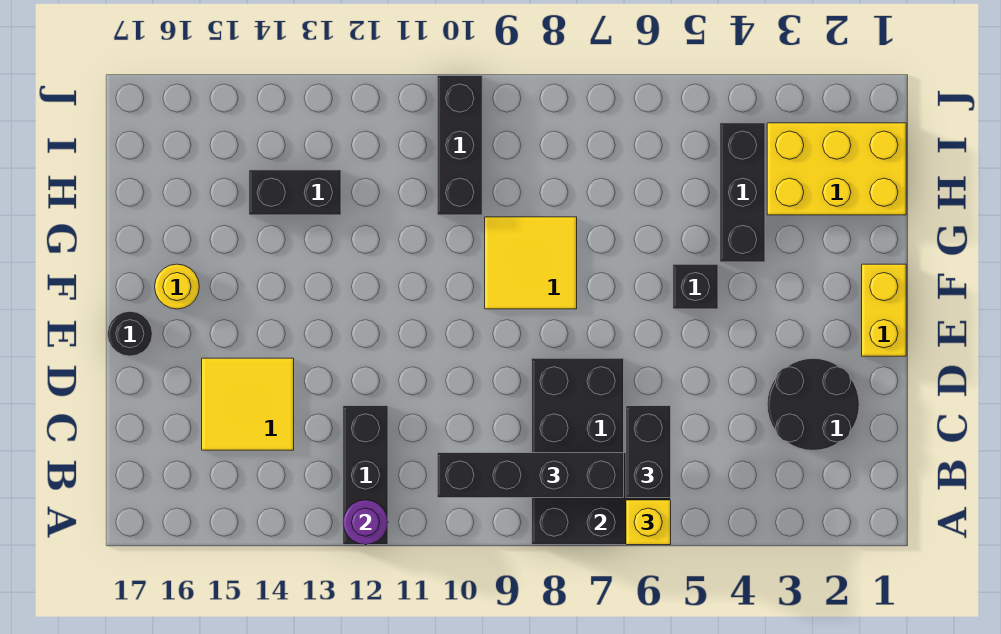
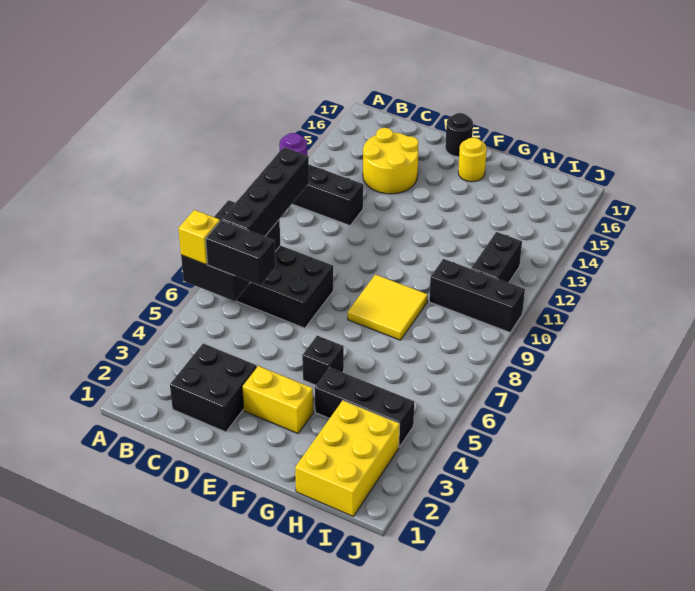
black round brick C2:D3 level 1 -> black brick C2:D3 level 1
yellow tile C14:D15 level 1 -> yellow round brick C14:D15 level 1
yellow brick E1:F1 level 1 -> yellow brick E3:F3 level 1
black brick H13:H14 level 1 -> black brick I11:I12 level 1

